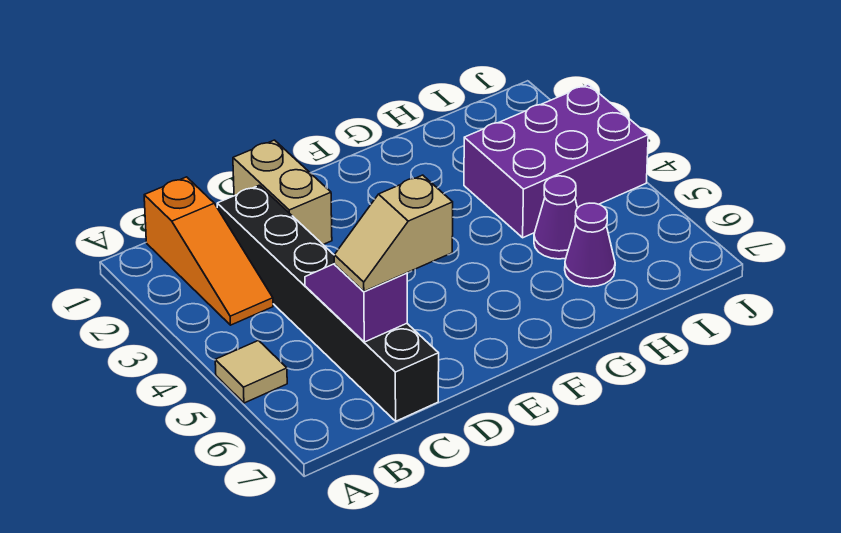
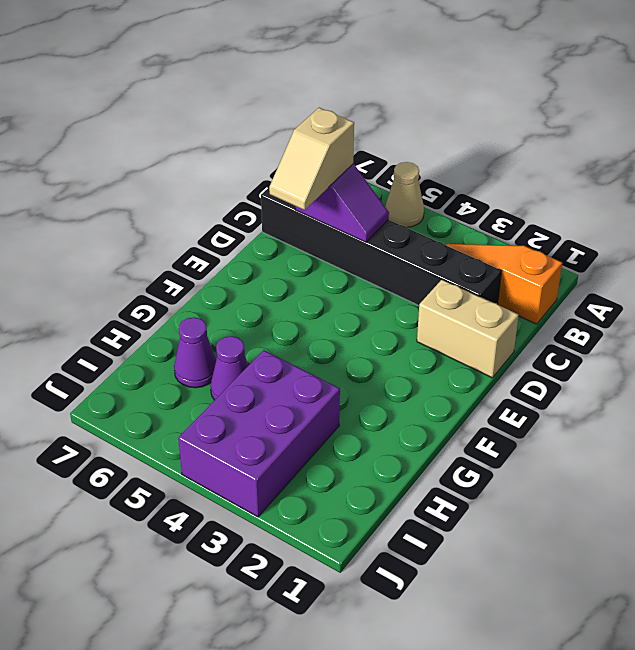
tan tile A5 level 1 -> tan cone A5 level 1
tan slope C6:D6 level 3 top D -> tan slope C6:D6 level 3 top C

